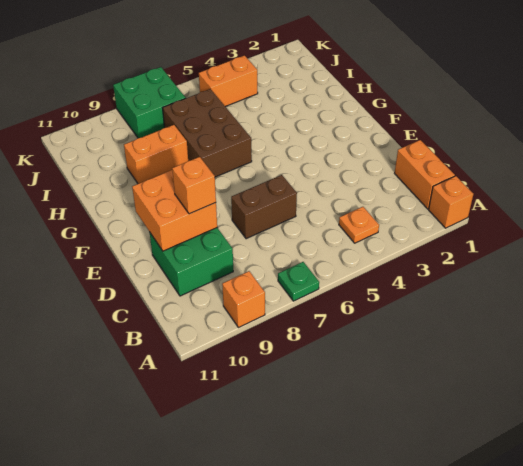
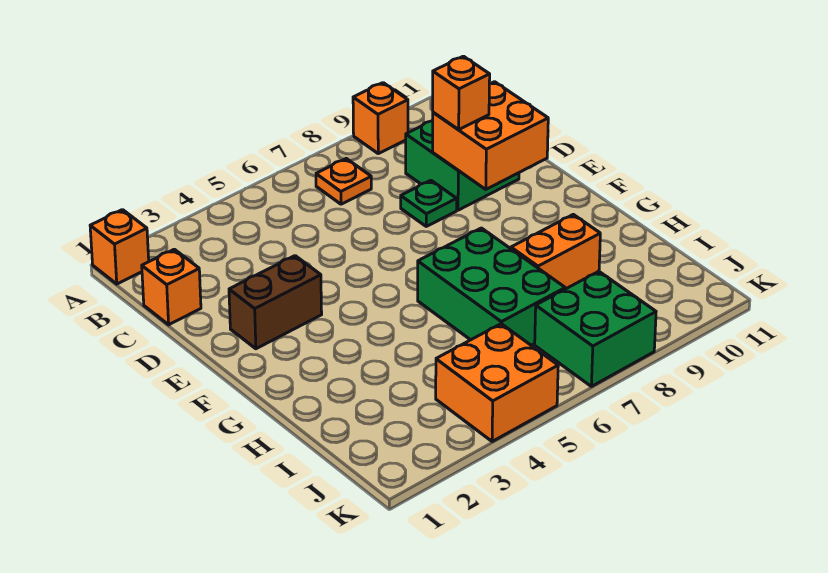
green plate A7 level 1 -> green plate D8 level 1
orange brick B1:C1 level 1 -> orange brick C1 level 1
orange plate B4 level 1 -> orange plate B7 level 1
brown brick D6:D7 level 1 -> brown brick E2:E3 level 1
brown brick G6:I7 level 1 -> green brick G6:I7 level 1
orange brick J4:J5 level 1 -> orange brick J4:K5 level 1

